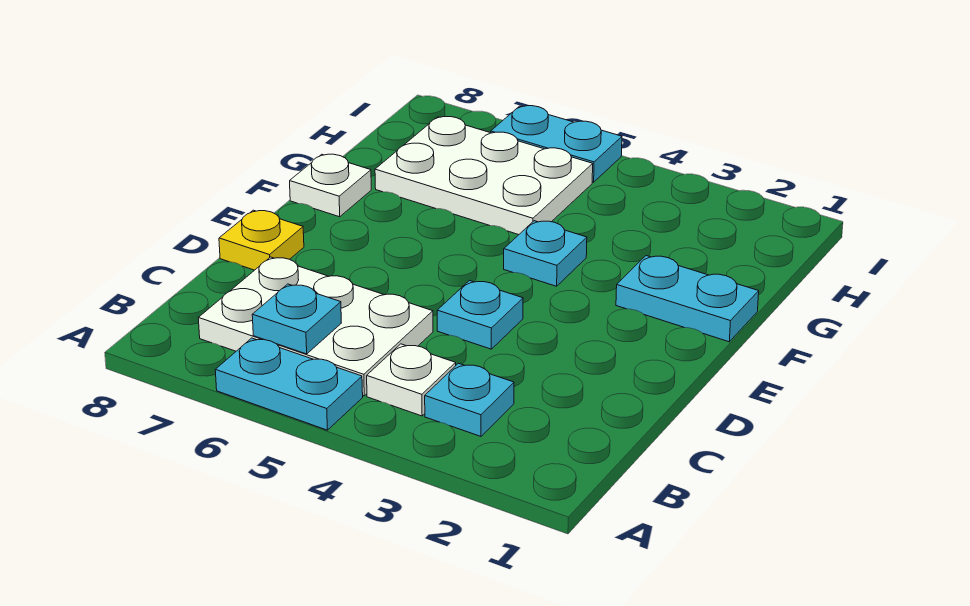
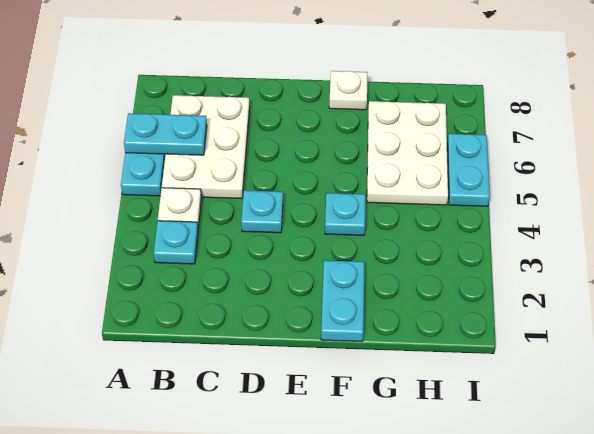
cyan plate B6 level 2 -> cyan plate A6:B6 level 2
yellow plate D8 level 1 -> none

